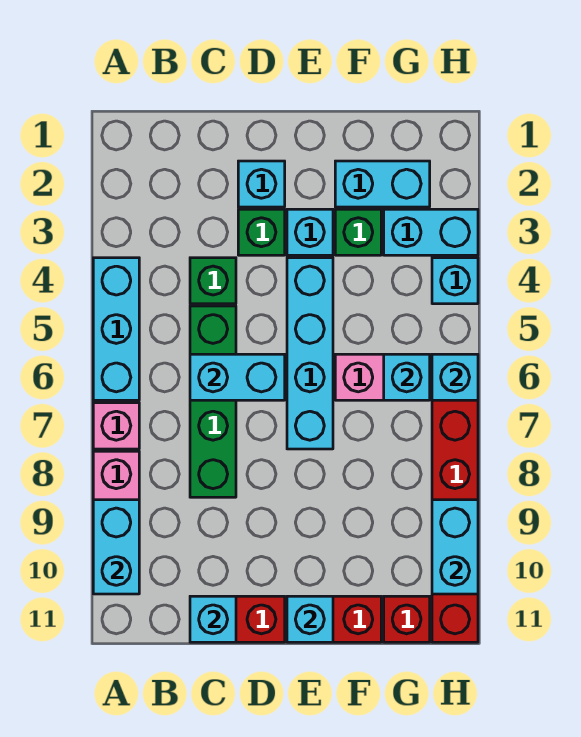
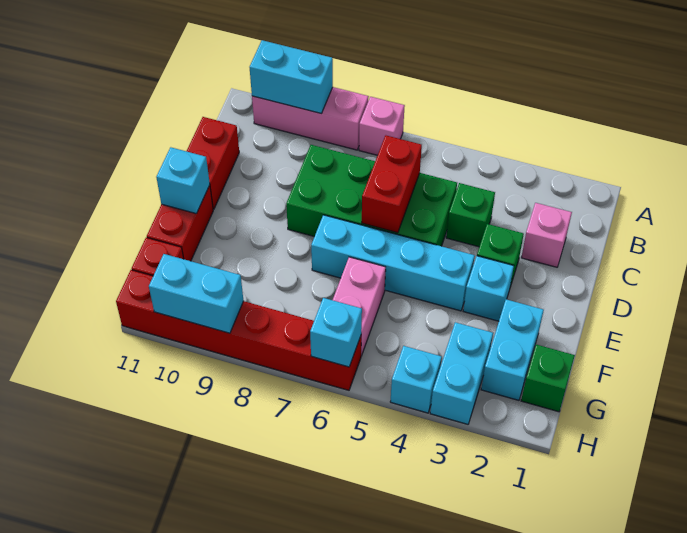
cyan brick A4:A6 level 1 -> none
none -> pink brick C2 level 1
green brick C5:C8 level 1 -> green brick C5:D8 level 1
cyan brick C6:D6 level 2 -> red brick C6:D6 level 2
cyan brick C11 level 2 -> none
cyan brick D2 level 1 -> none
green brick F3 level 1 -> green brick G1 level 1
cyan brick G6 level 2 -> none

